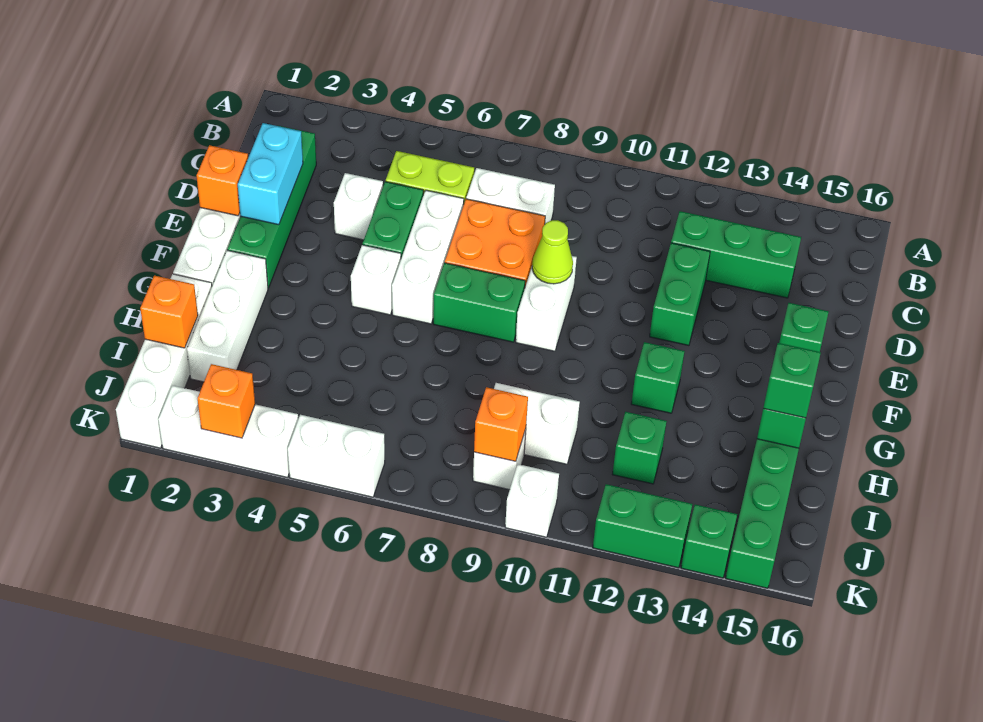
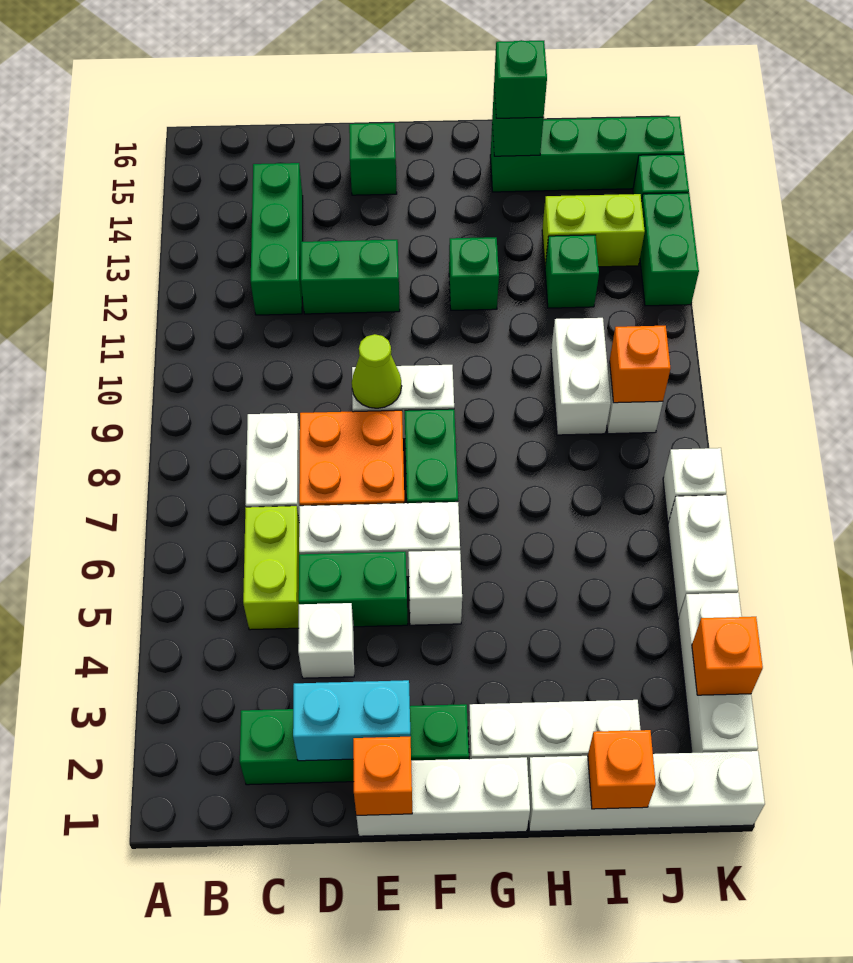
none -> lime brick I13:J13 level 1
white brick K10 level 1 -> white brick K7 level 1

